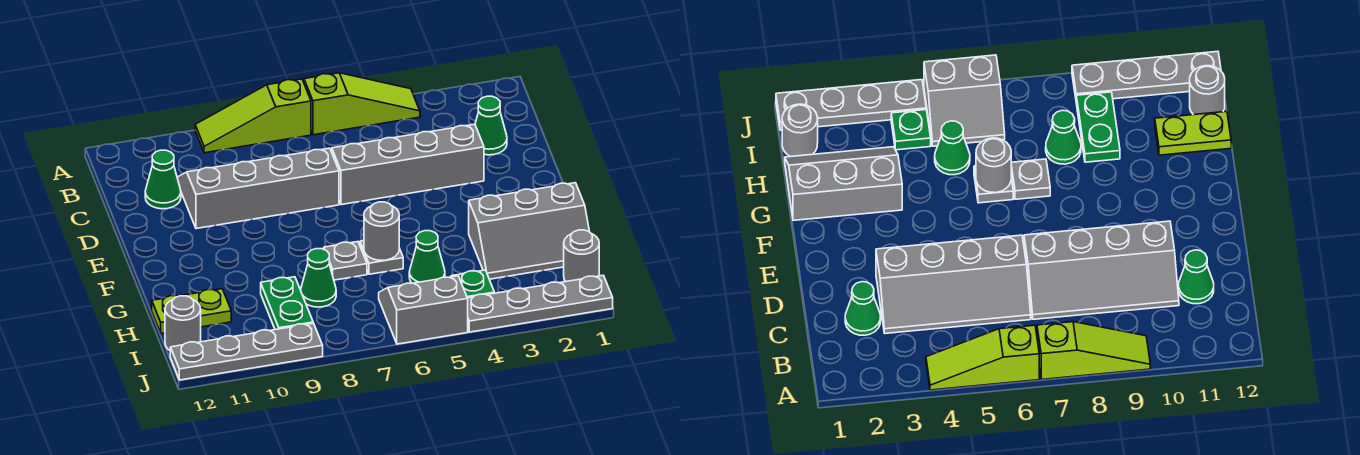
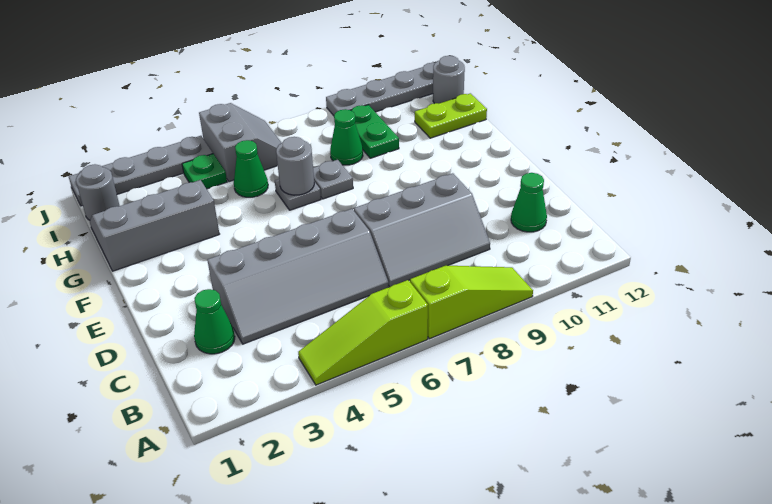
grey slope C7:D10 level 1 top D -> grey slope C7:D9 level 1 top D
grey slope I5:J6 level 1 top J -> grey slope I5:J6 level 1 top 5

